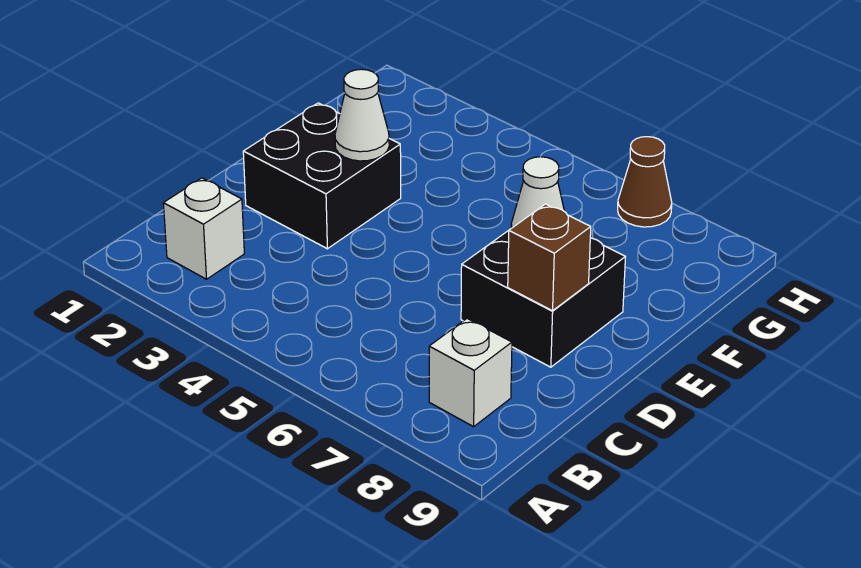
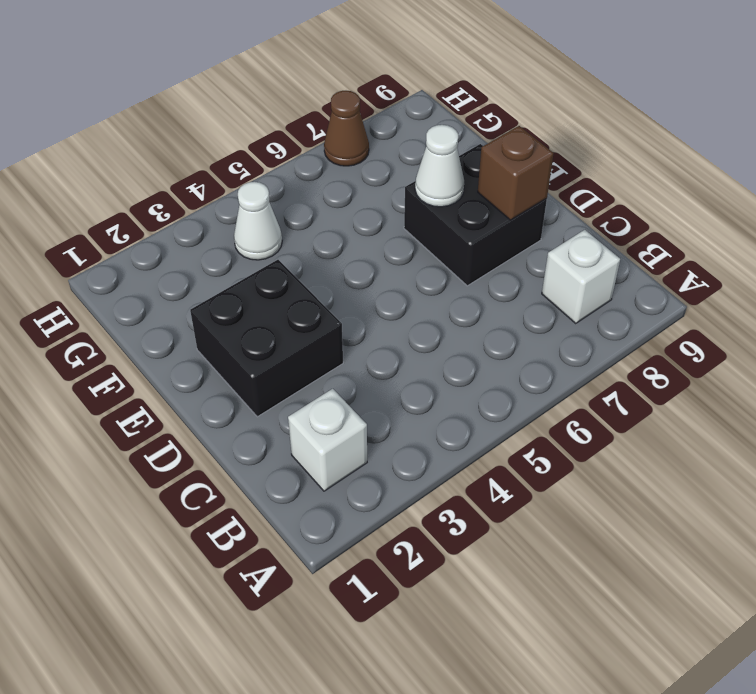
white cone E3 level 2 -> white cone G4 level 1

